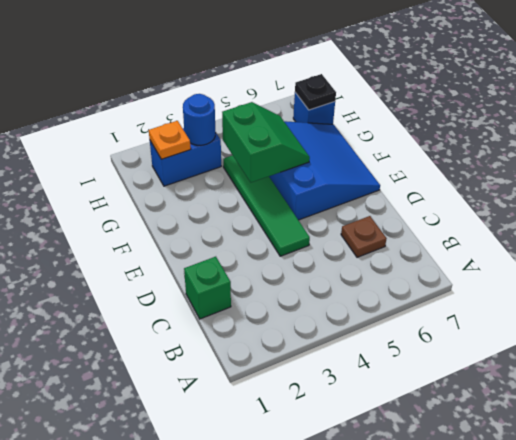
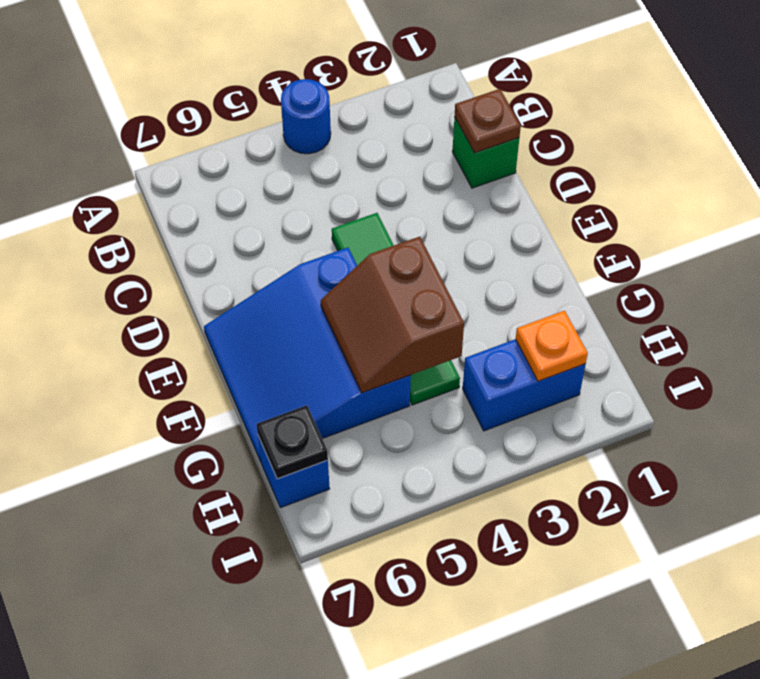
brown plate C6 level 1 -> brown plate C1 level 2
green slope F4:G5 level 2 top 4 -> brown slope F4:G5 level 2 top 4
blue round brick H3 level 2 -> blue round brick A4 level 1

